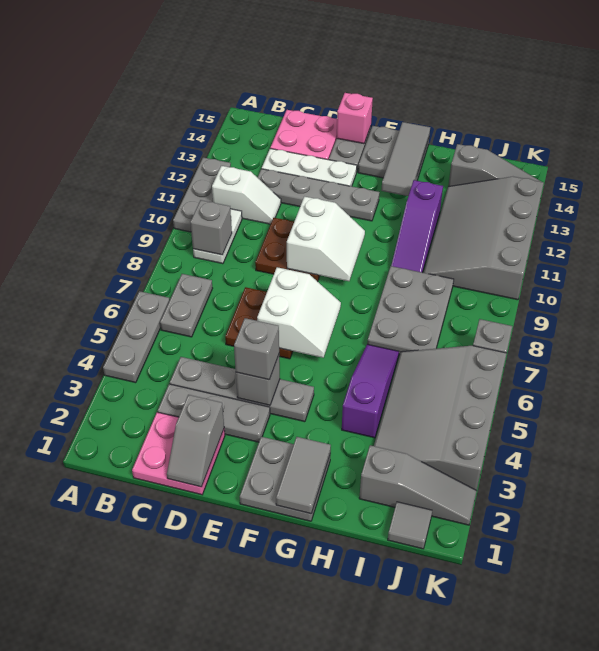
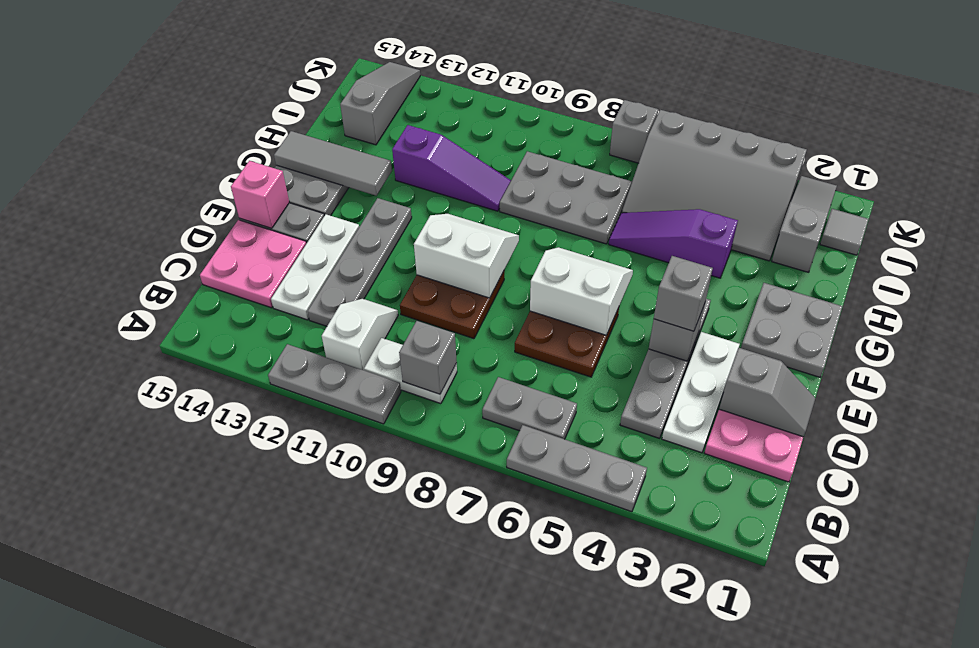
grey plate C3:E3 level 1 -> white plate C3:E3 level 1
grey tile G1:G2 level 2 -> none
grey slope I10:K13 level 1 top K -> none

